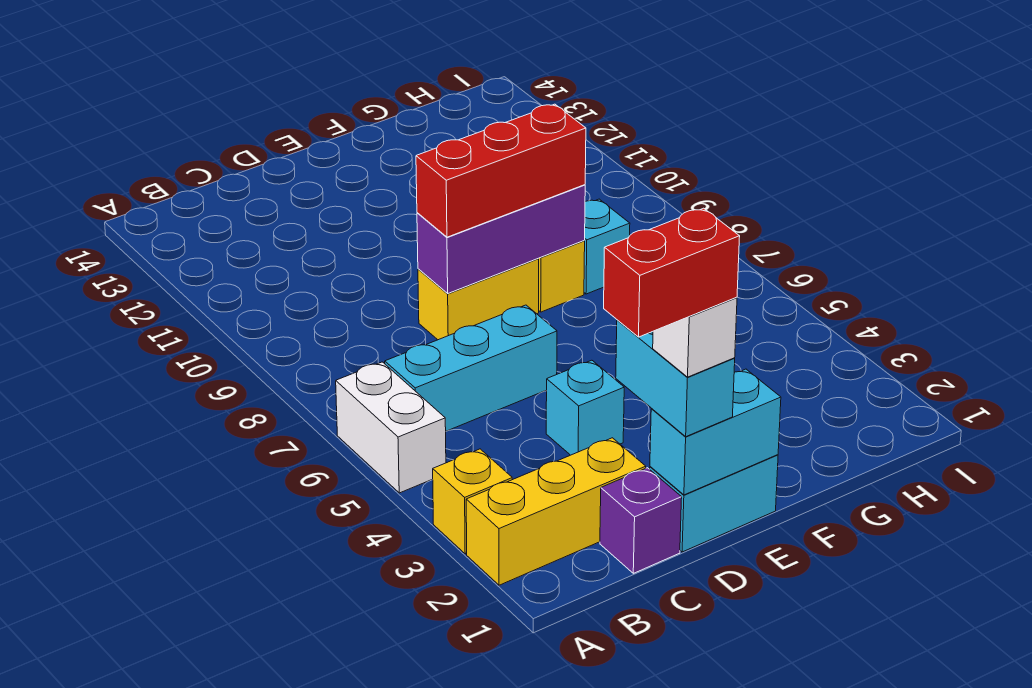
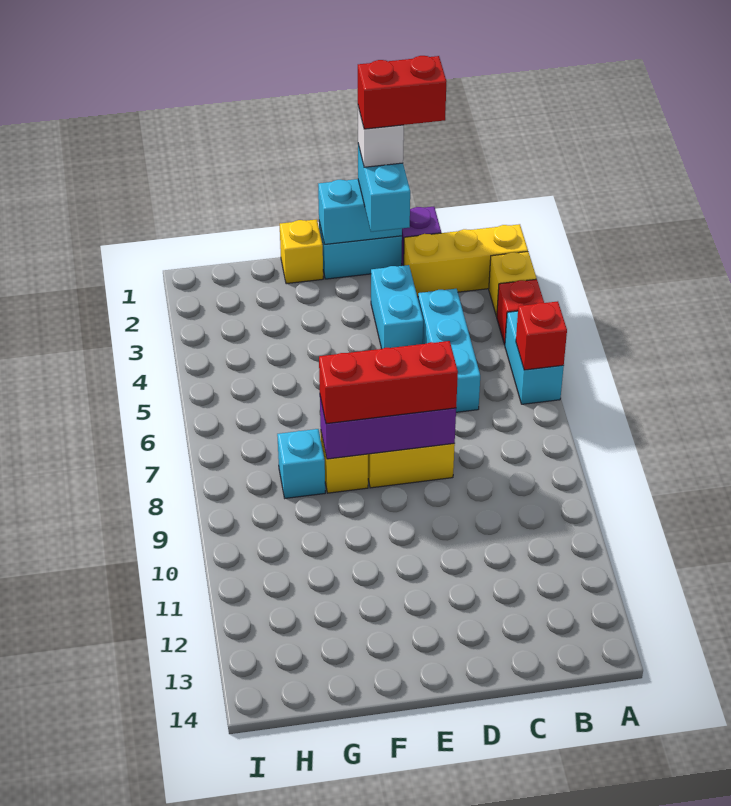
none -> red brick A4 level 1
white brick A5:A6 level 1 -> cyan brick A5:A6 level 1
none -> red brick A6 level 2
cyan brick B6:D6 level 1 -> cyan brick C4:C6 level 1
cyan brick D4 level 1 -> cyan brick D3:D4 level 1
none -> yellow brick F1 level 1

